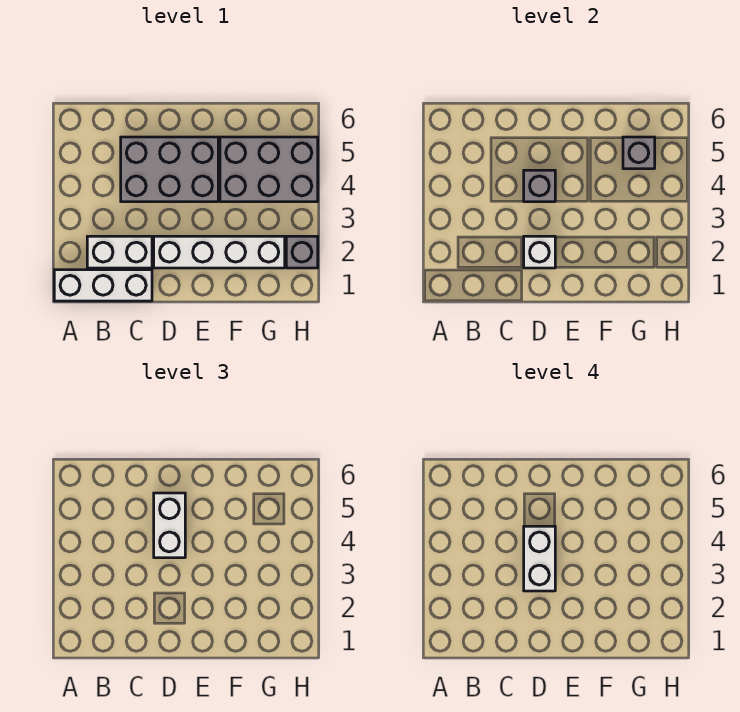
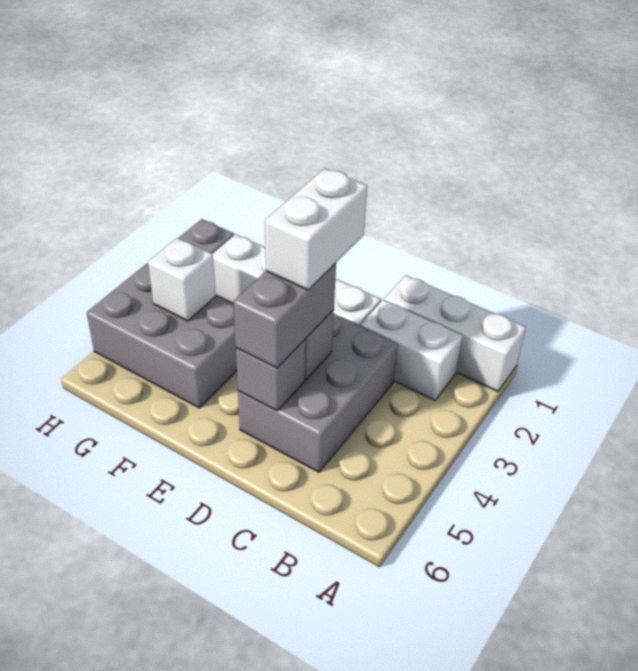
grey brick C4:E5 level 1 -> grey brick C3:D5 level 1
white brick D2 level 2 -> white brick G4 level 2
white brick D4:D5 level 3 -> grey brick D4:D5 level 3
grey brick G5 level 2 -> grey brick D5 level 2

